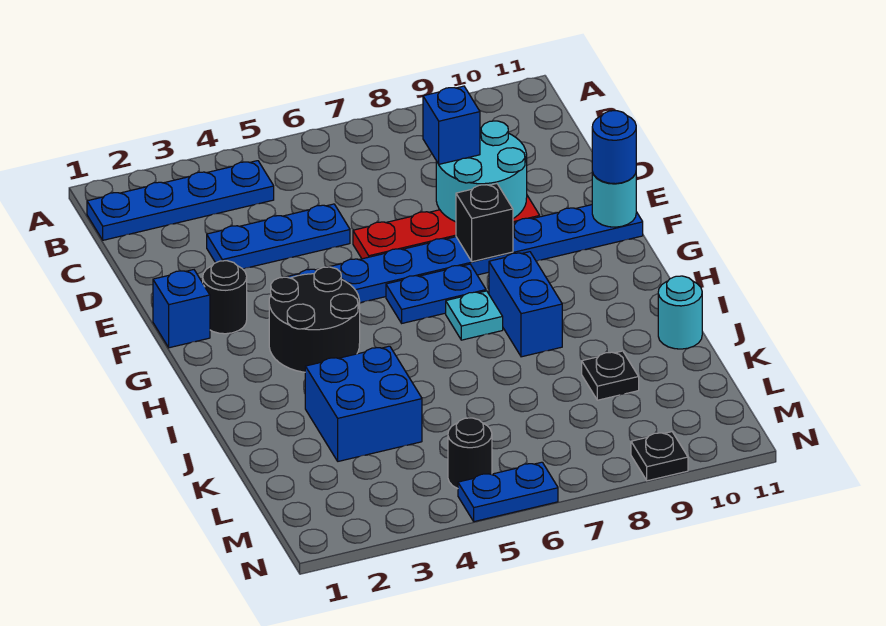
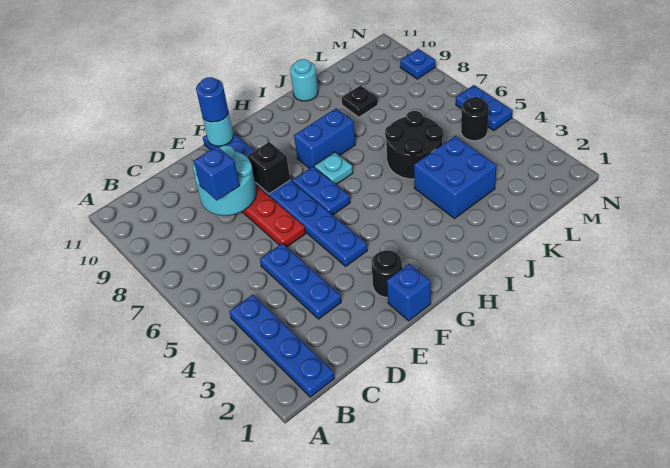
black round brick G3:H4 level 1 -> black round brick J5:K6 level 1
black plate N9 level 1 -> blue plate N9 level 1

